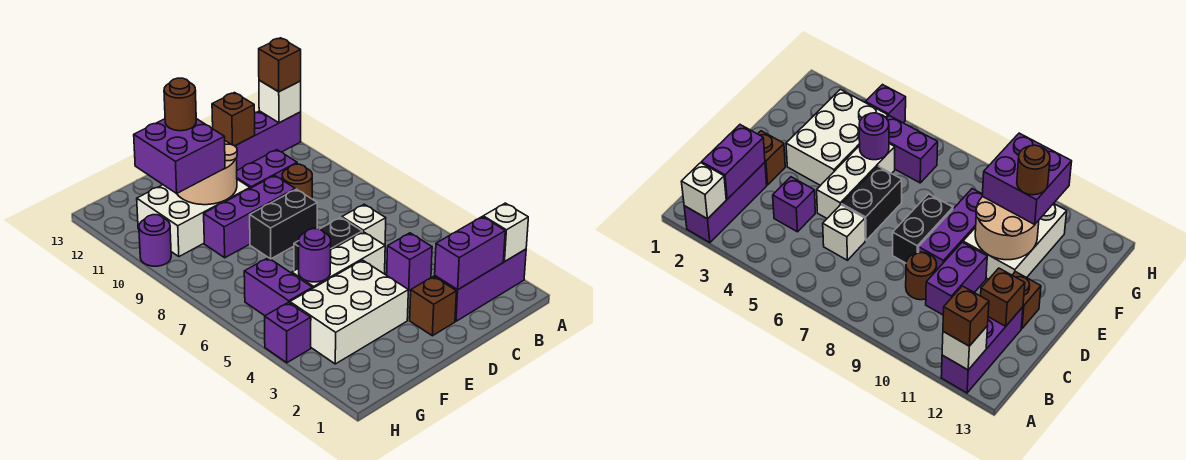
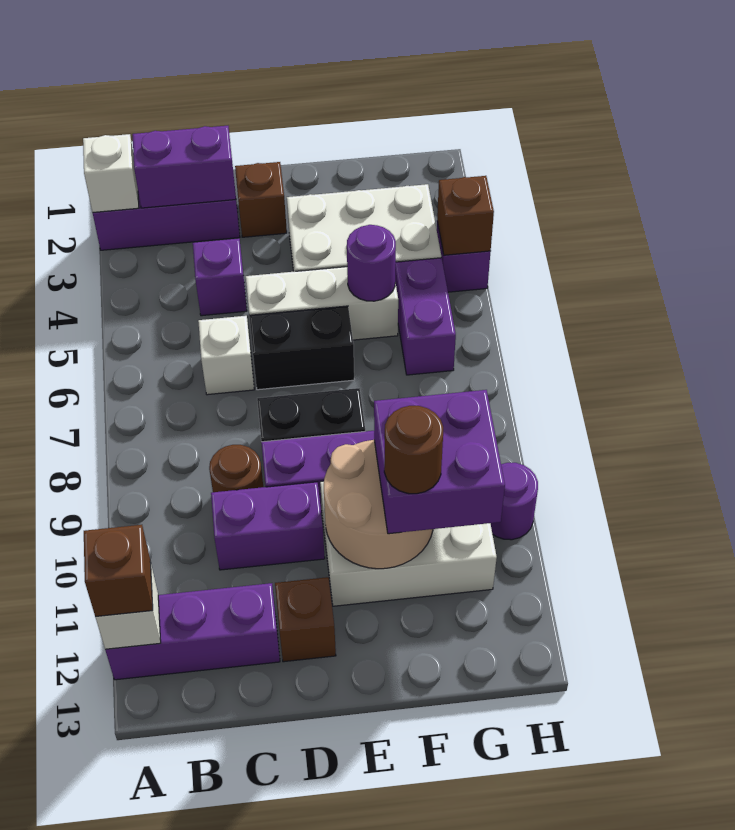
brown brick C12 level 2 -> brown brick H4 level 2

